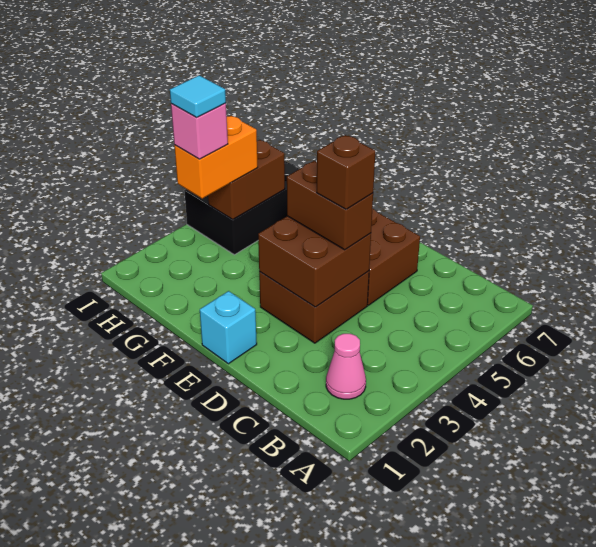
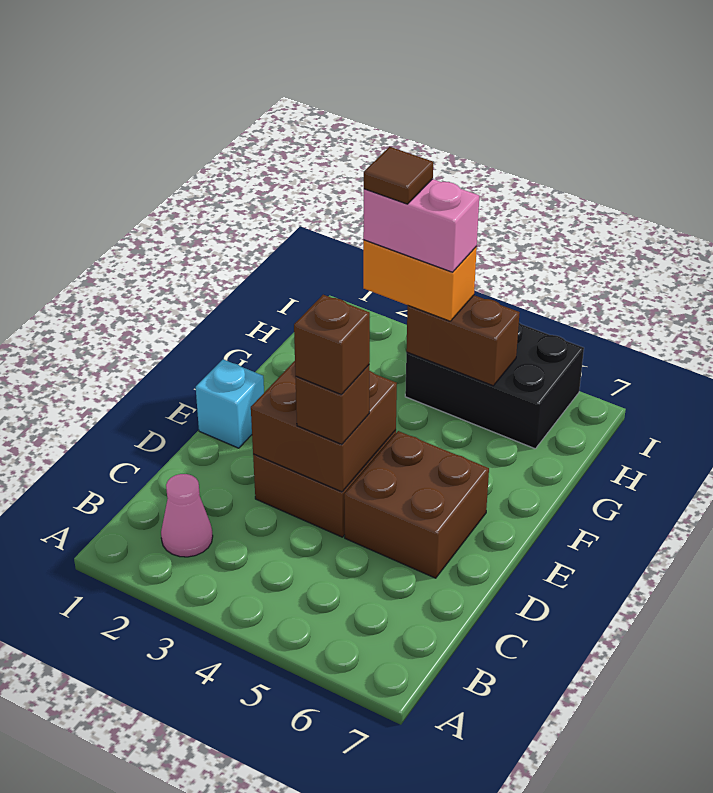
brown brick D4:E4 level 3 -> brown brick D4 level 3
pink brick H3 level 4 -> pink brick H3:H4 level 4
cyan tile H3 level 5 -> brown tile H3 level 5

